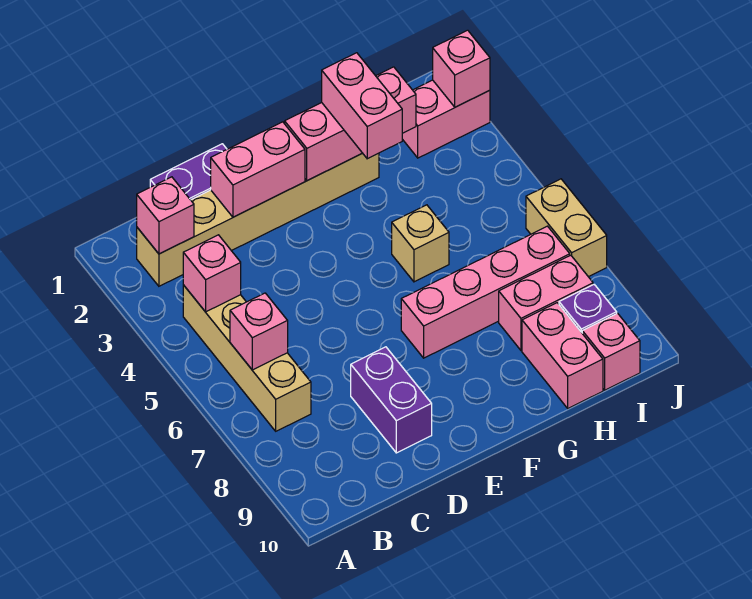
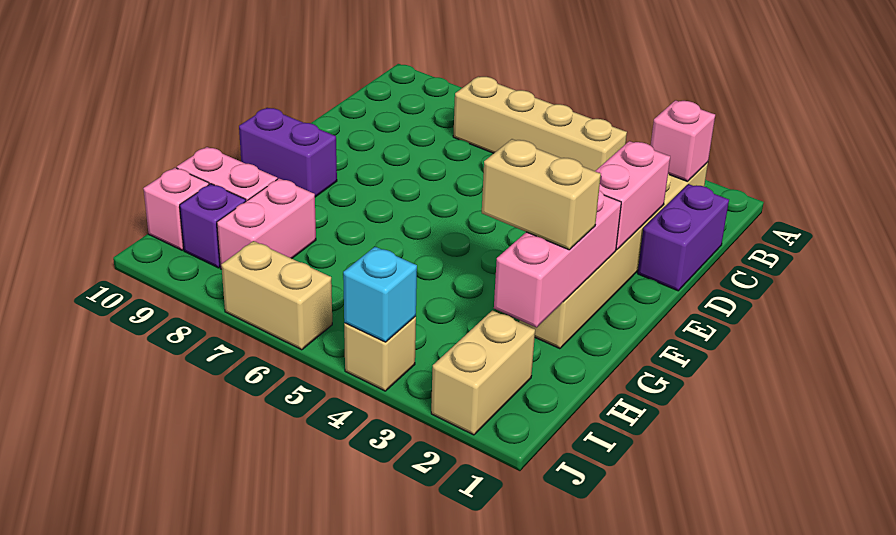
pink brick B4 level 2 -> none
pink brick B6 level 2 -> none
purple brick D8:D9 level 1 -> purple brick F9:F10 level 1
pink brick F7:I7 level 1 -> none
pink brick G2:G3 level 3 -> tan brick G2:G3 level 3
tan brick G5 level 1 -> tan brick J4 level 1
pink brick I2:J2 level 1 -> tan brick I2:J2 level 1
pink brick J2 level 2 -> none
none -> cyan brick J4 level 2

